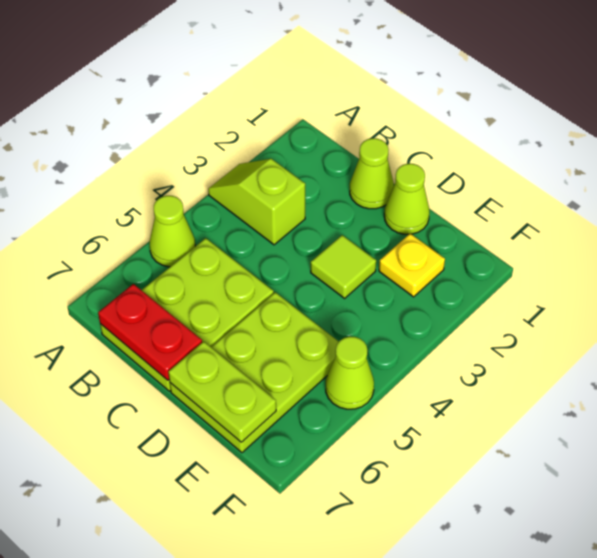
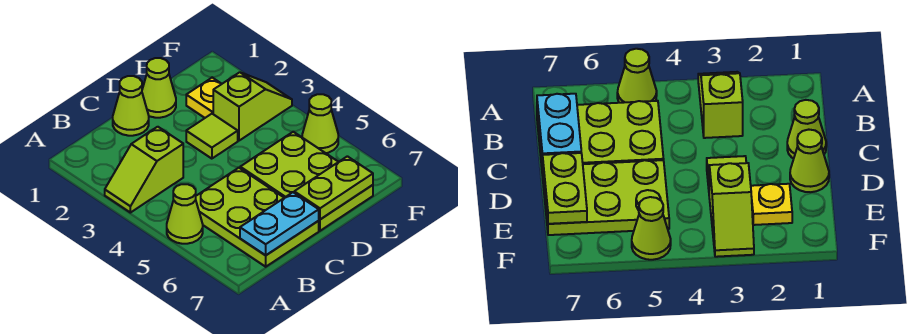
red plate B7:C7 level 2 -> cyan plate B7:C7 level 2
none -> lime slope E3:F3 level 1 top E

